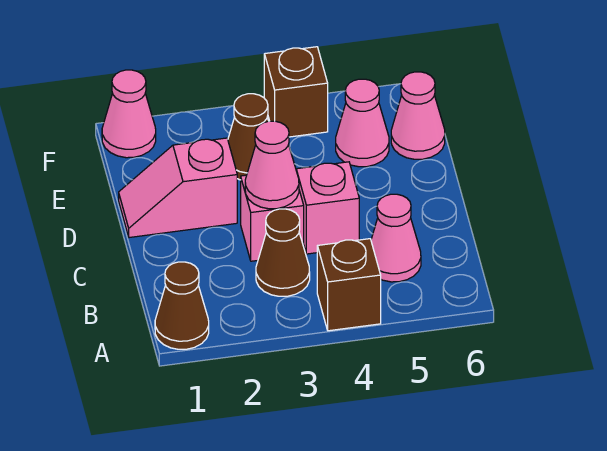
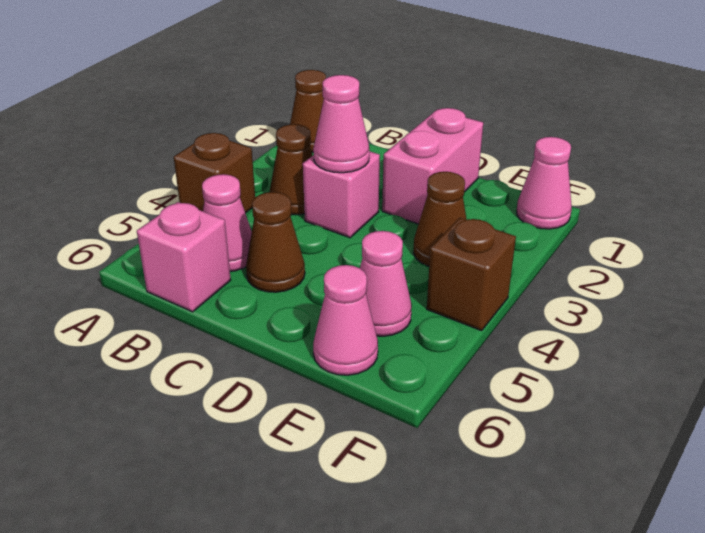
pink brick C4 level 1 -> pink brick B6 level 1
none -> brown cone C5 level 1
pink slope D1:D2 level 1 top 2 -> pink brick D1:D2 level 1

